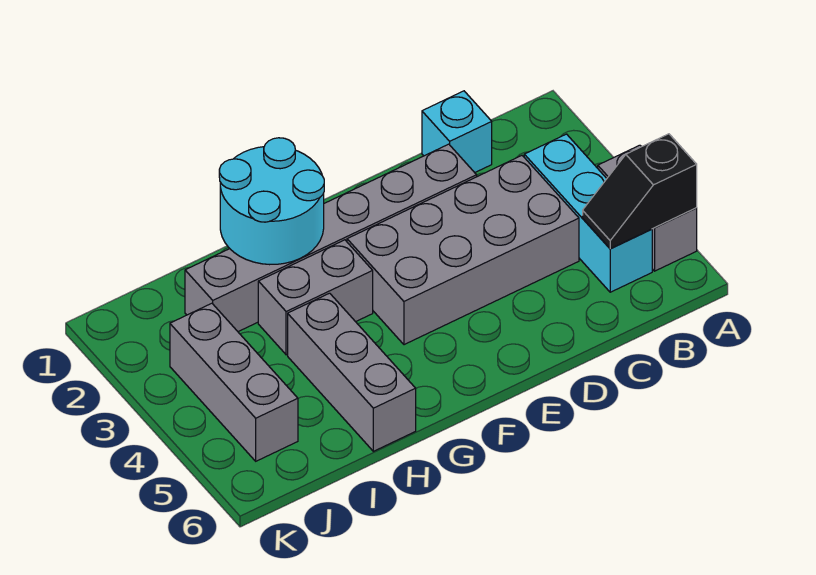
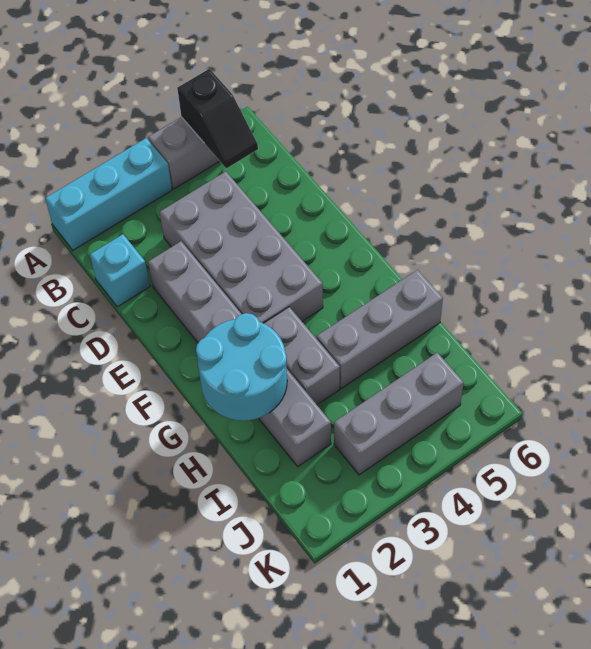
cyan brick B3:B5 level 1 -> cyan brick A1:A3 level 1

